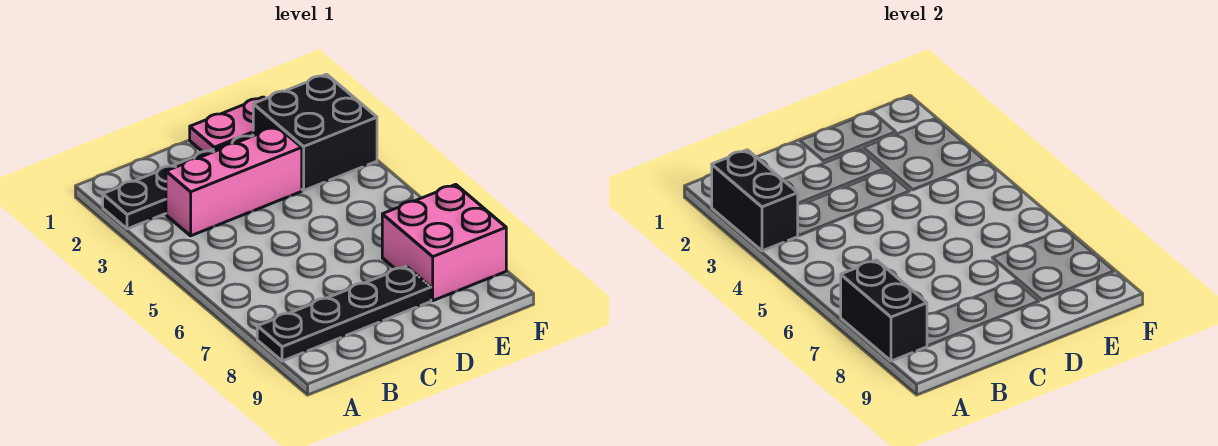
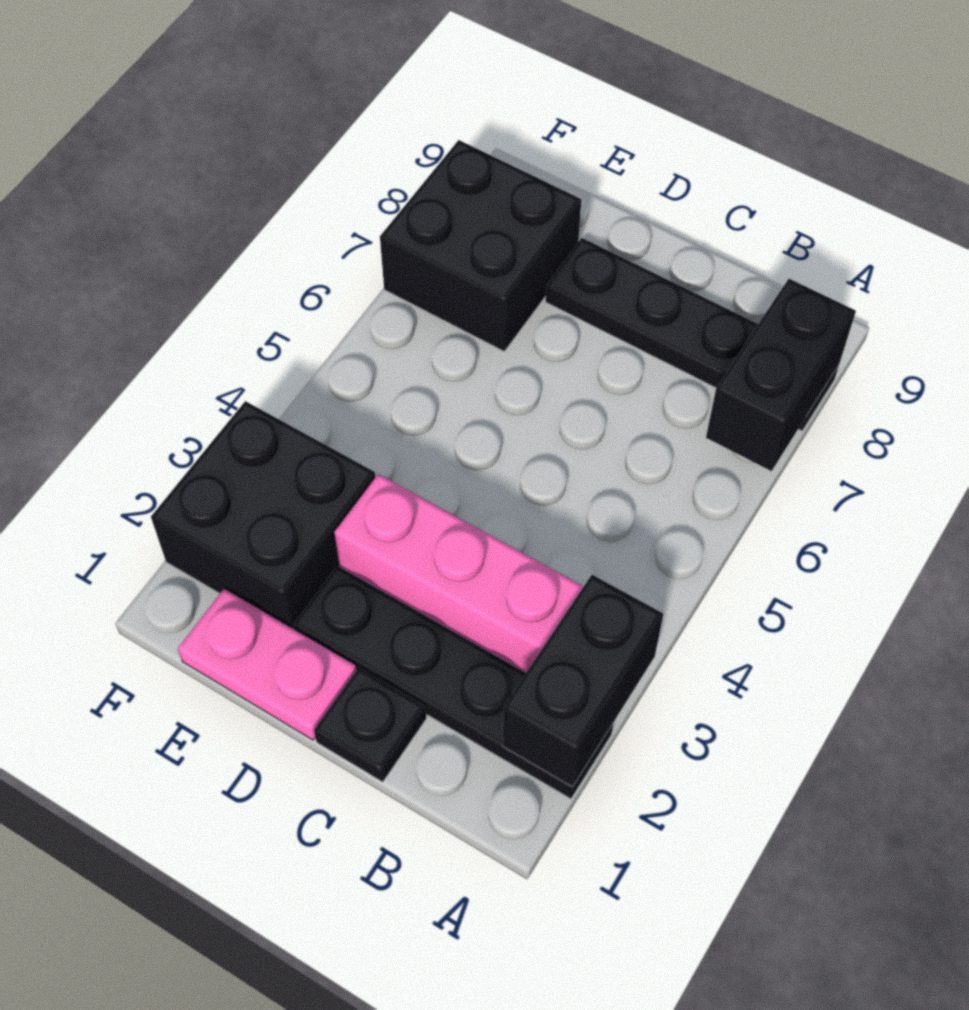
none -> black plate C1 level 1
pink brick E7:F8 level 1 -> black brick E7:F8 level 1

